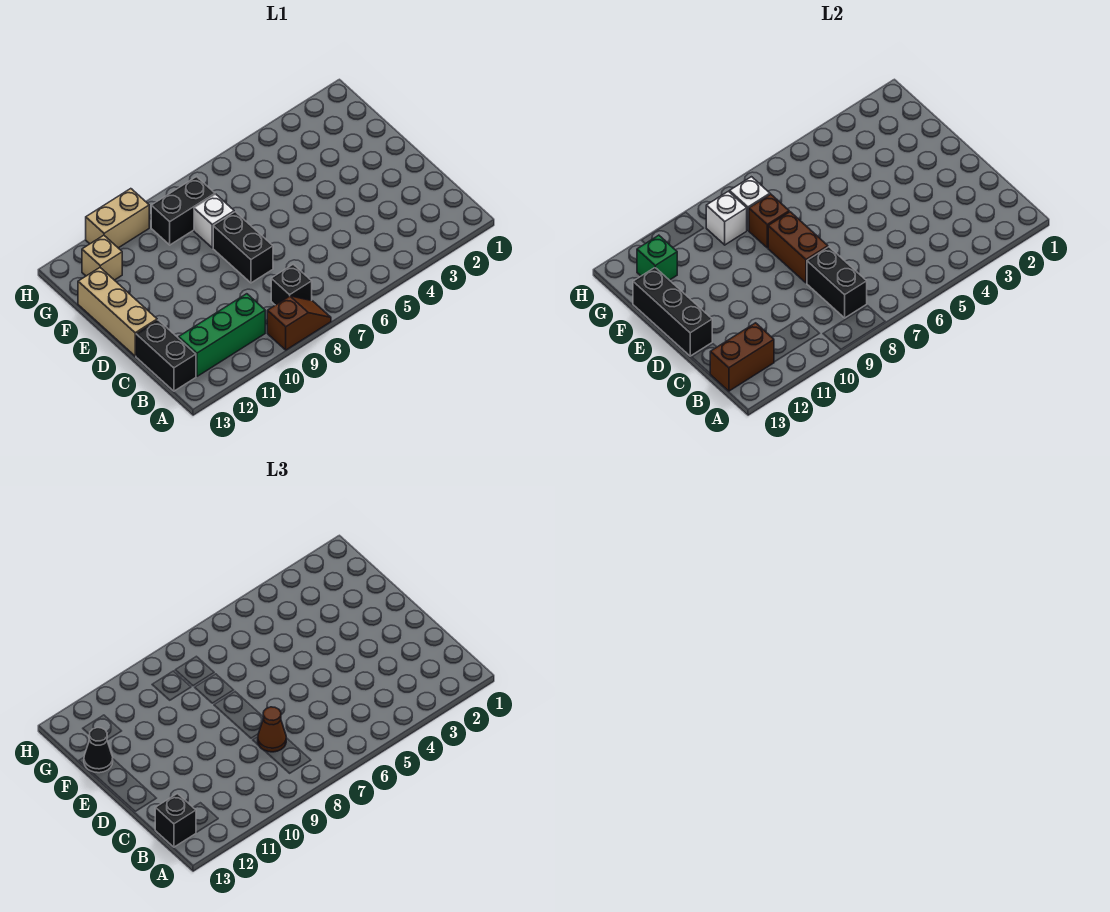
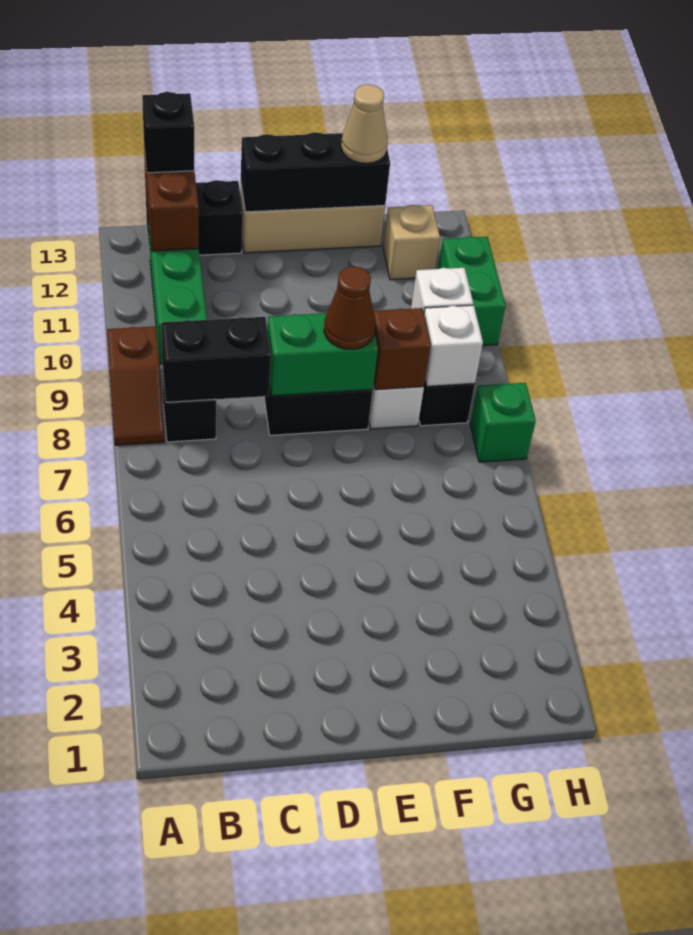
brown cone C8 level 3 -> brown cone E8 level 3
brown brick D8:E8 level 2 -> green brick D8:E8 level 2
black cone F13 level 3 -> tan cone F13 level 3
green brick G12 level 2 -> green brick H7 level 1
tan brick H10:H11 level 1 -> green brick H10:H11 level 1

